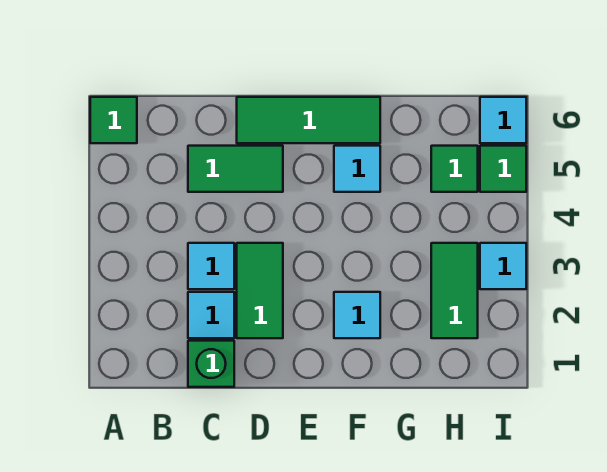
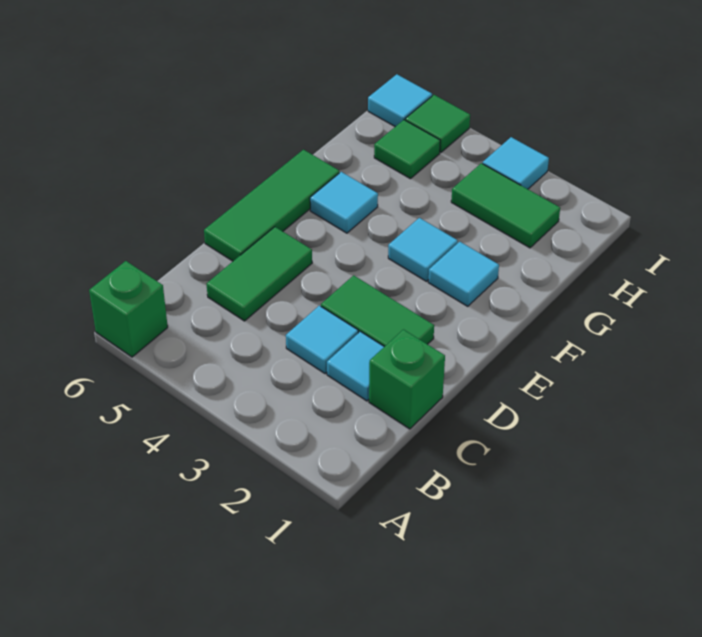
green tile A6 level 1 -> green brick A6 level 1
none -> cyan tile F3 level 1

